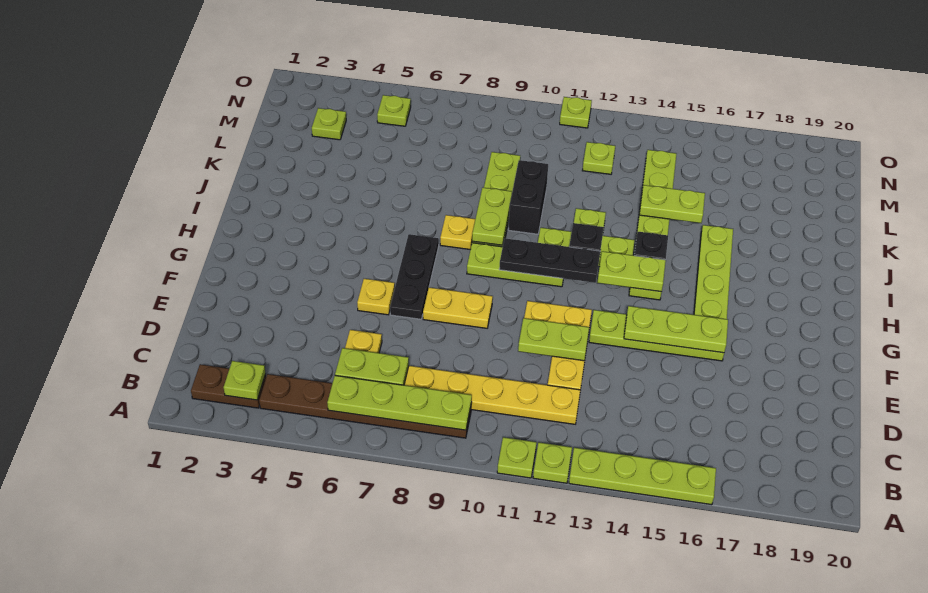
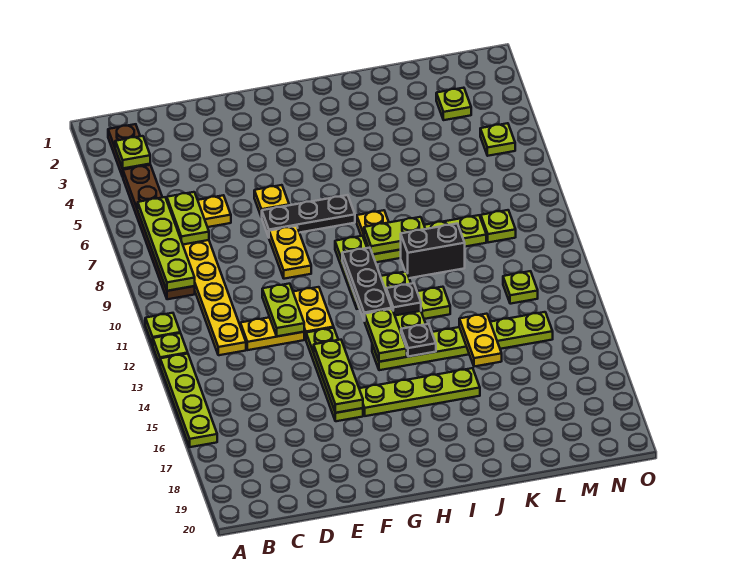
lime plate K14:K15 level 2 -> yellow plate K14:K15 level 2
lime plate O11 level 1 -> lime plate M9 level 1

